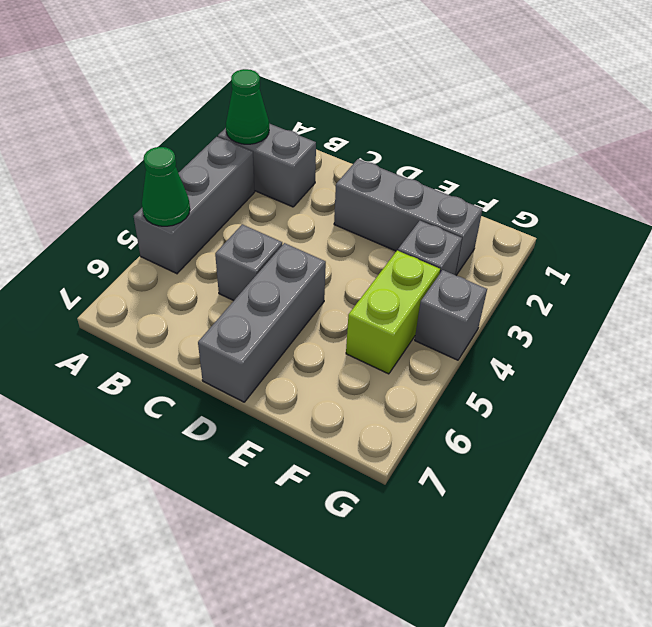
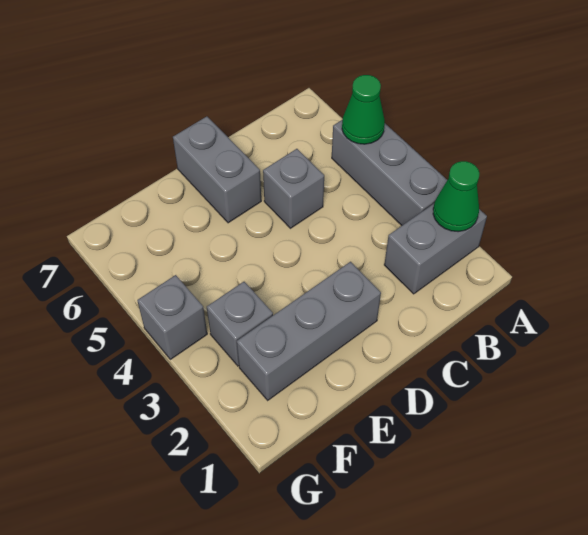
grey brick D5:D7 level 1 -> grey brick D6:D7 level 1
lime brick F4:F5 level 1 -> none

